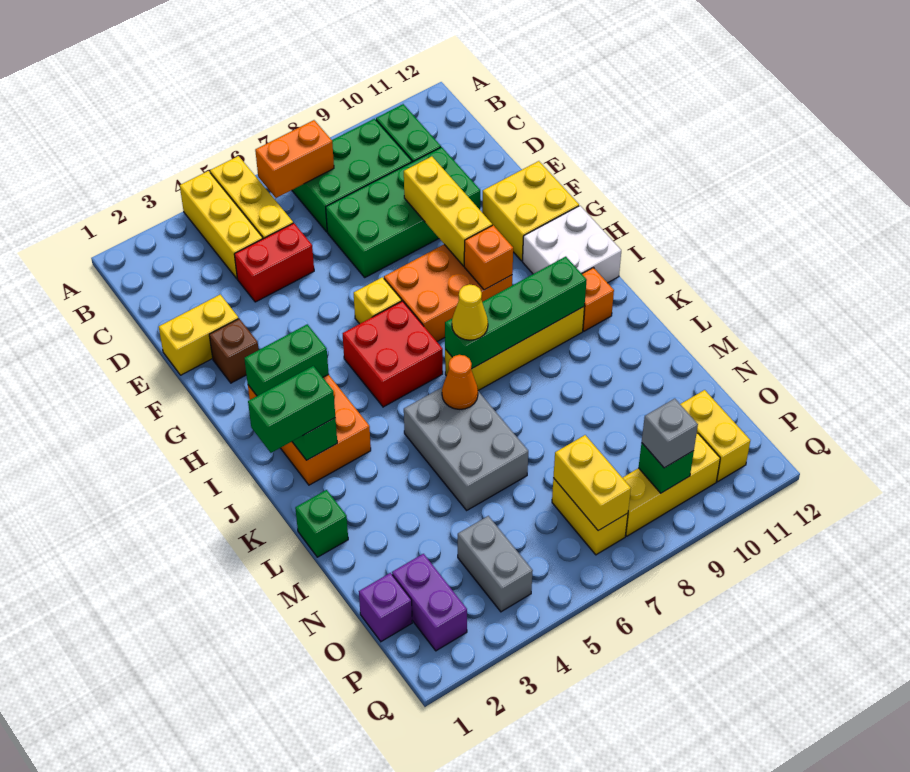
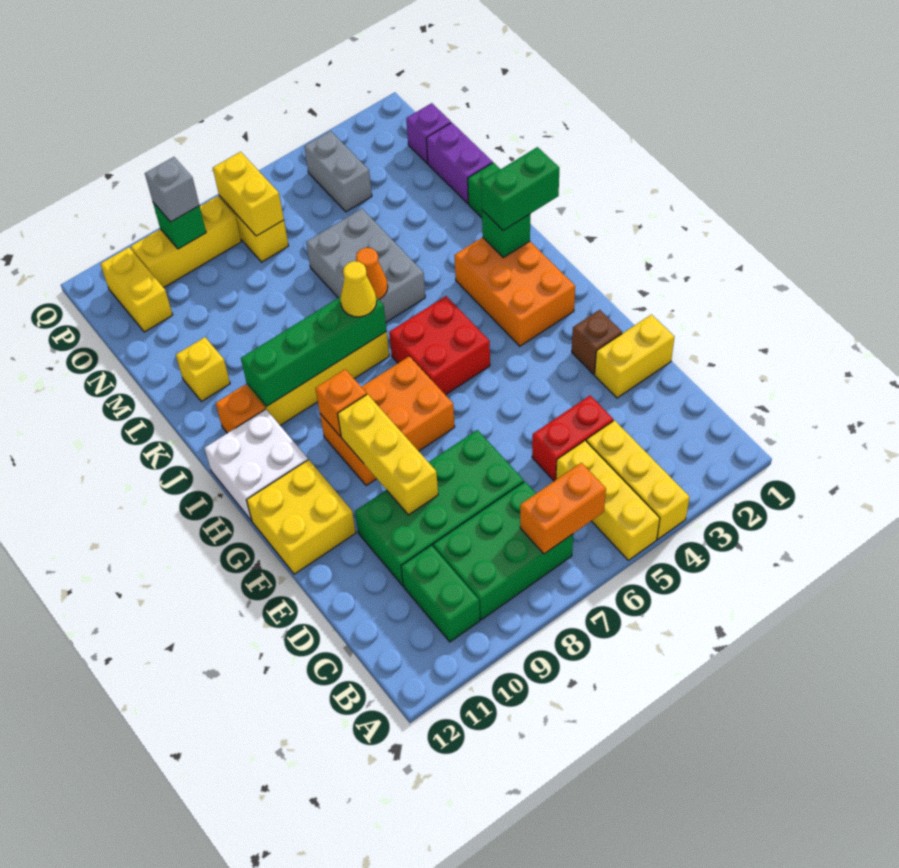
yellow brick G6 level 1 -> yellow brick L11 level 1
green brick H2:H3 level 2 -> none
purple brick O2:P2 level 1 -> purple brick M1:N1 level 1

